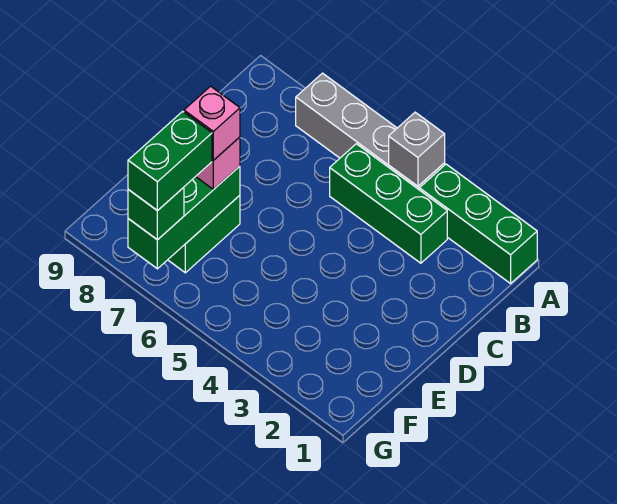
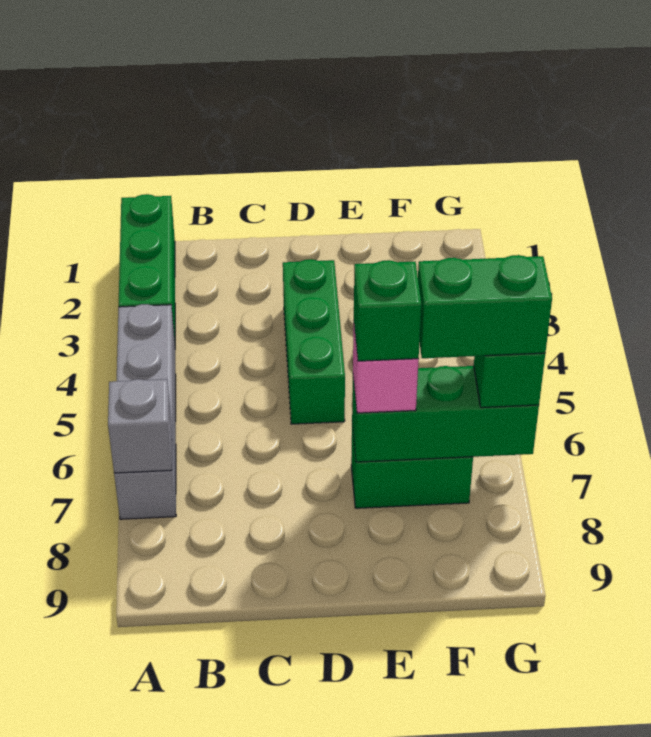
grey brick A4 level 2 -> grey brick A7 level 2
green brick B3:B5 level 1 -> green brick D3:D5 level 1
pink brick E7 level 4 -> green brick E7 level 4

